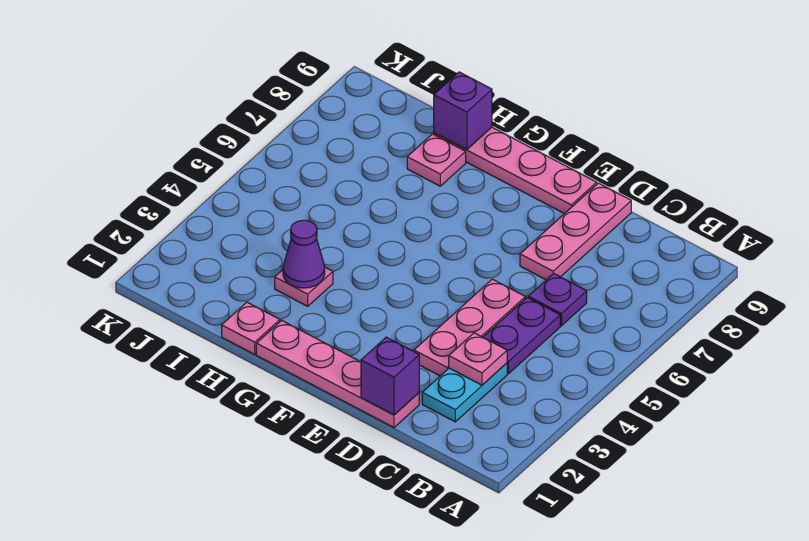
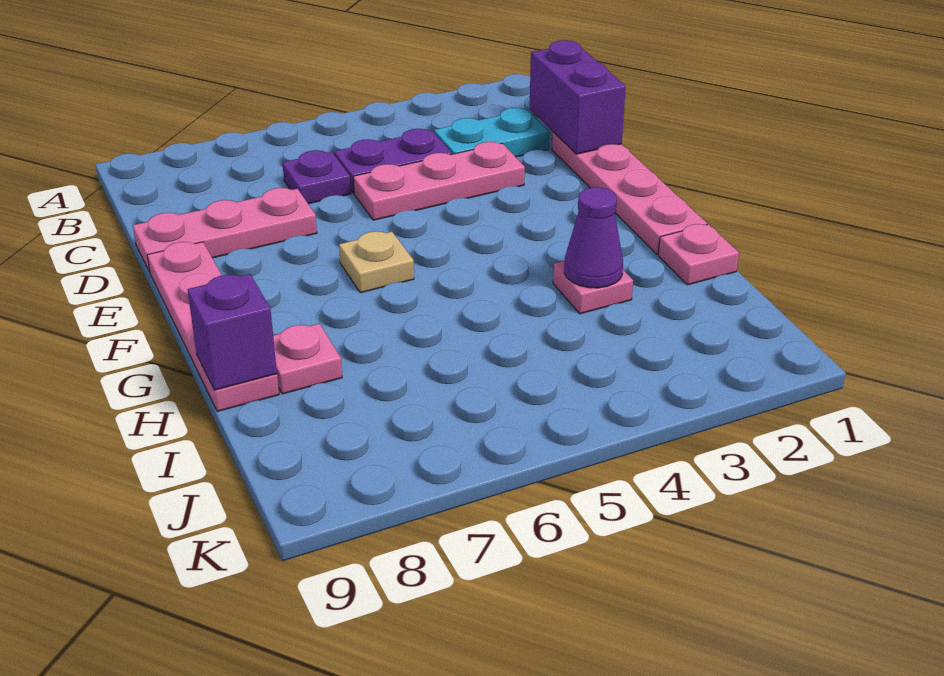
pink plate C3 level 2 -> none
purple brick D1 level 2 -> purple brick C1:D1 level 2
none -> tan plate F6 level 1

